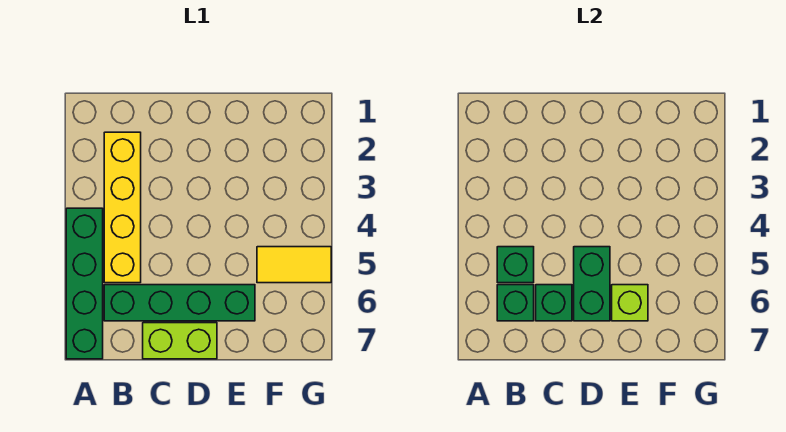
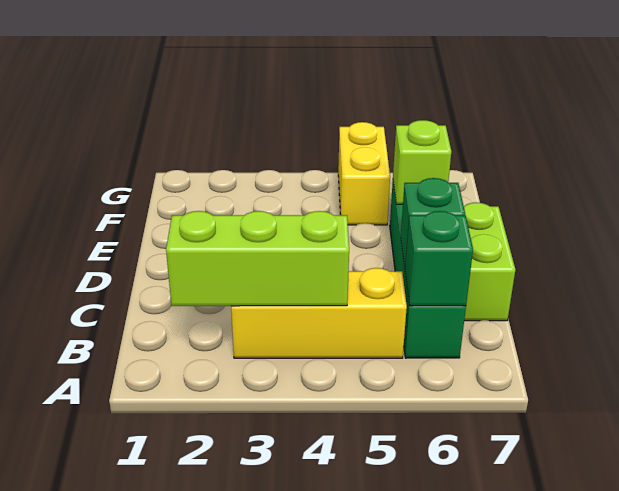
green brick A4:A7 level 1 -> none
yellow brick B2:B5 level 1 -> yellow brick B3:B5 level 1
none -> lime brick B2:B4 level 2
green brick B5 level 2 -> none
green brick D5:D6 level 2 -> none
yellow tile F5:G5 level 1 -> yellow brick F5:G5 level 1

